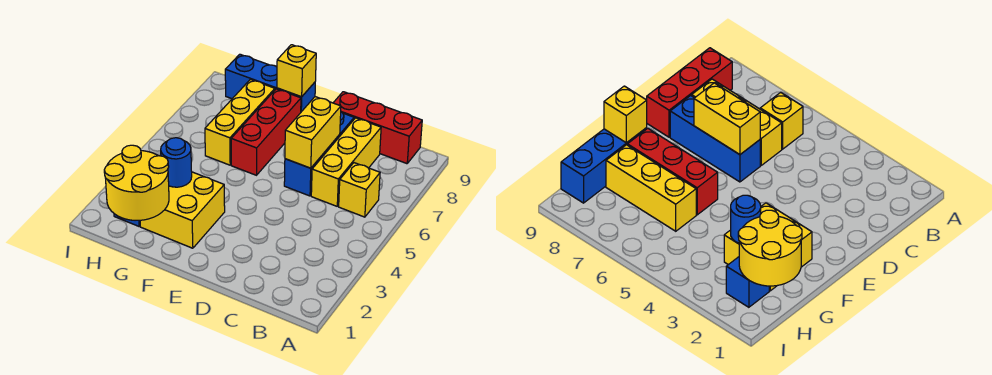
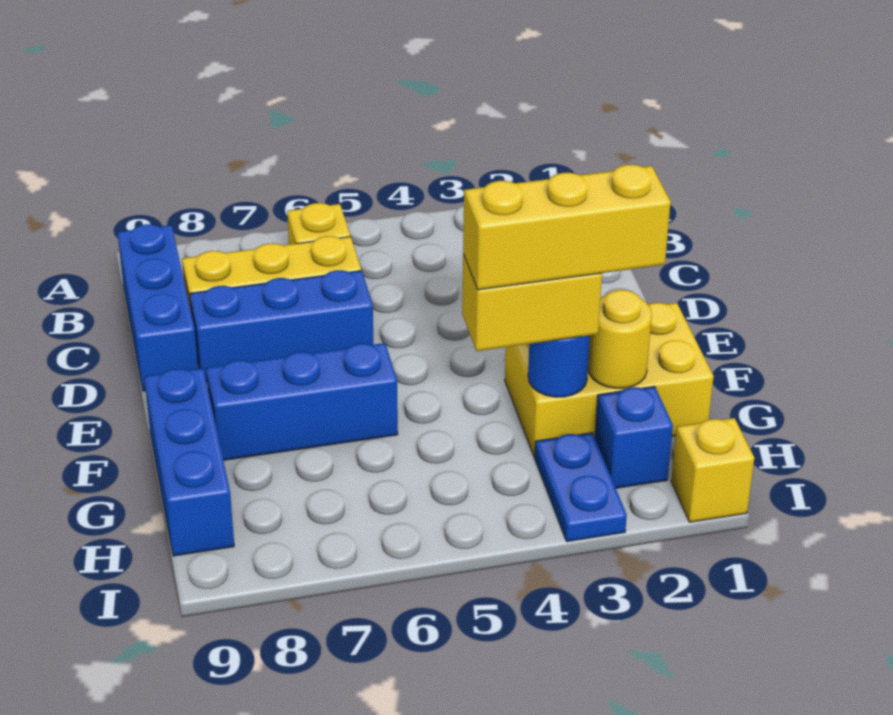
red brick B9:D9 level 1 -> blue brick B9:D9 level 1
yellow brick D6:D7 level 2 -> yellow brick G3:G4 level 3
yellow brick F2:G3 level 1 -> yellow brick F1:G3 level 1
red brick F6:F8 level 1 -> blue brick F6:F8 level 1
yellow brick F9 level 2 -> yellow brick I1 level 1
yellow round brick G1:H2 level 2 -> yellow round brick G2 level 2
yellow brick G6:G8 level 1 -> yellow brick G2:G4 level 4
none -> blue plate H3:I3 level 1

